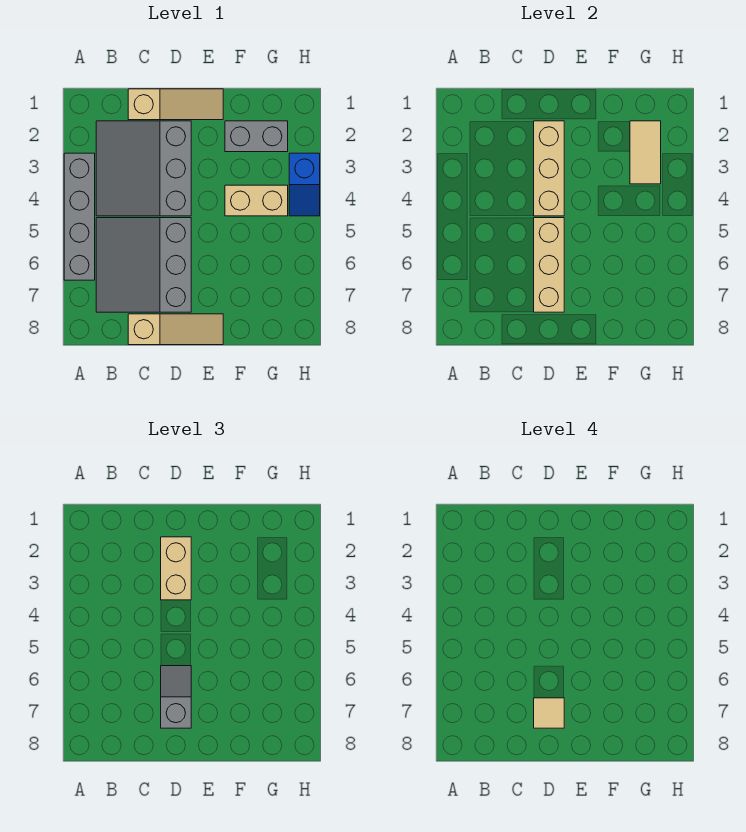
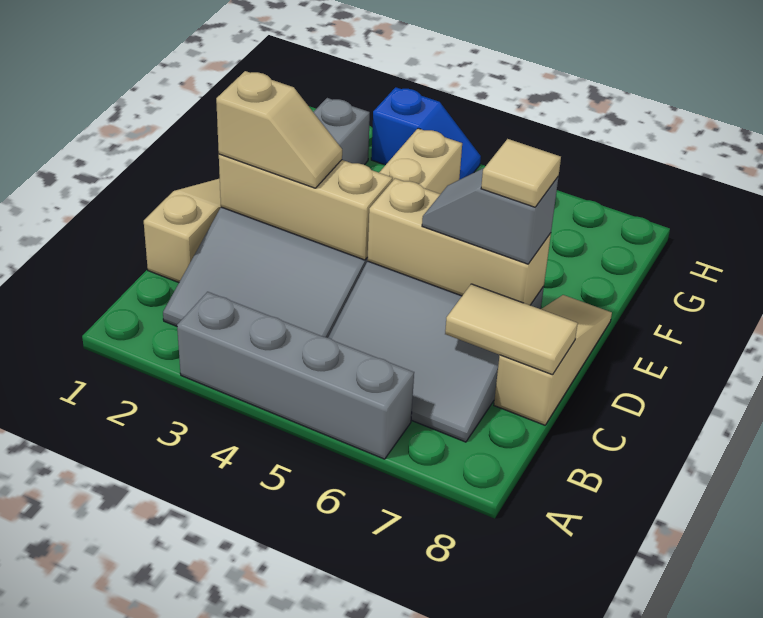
tan brick D2:D3 level 3 -> tan slope D2:D3 level 3 top 2
tan tile G2:G3 level 2 -> tan tile C7:C8 level 2

